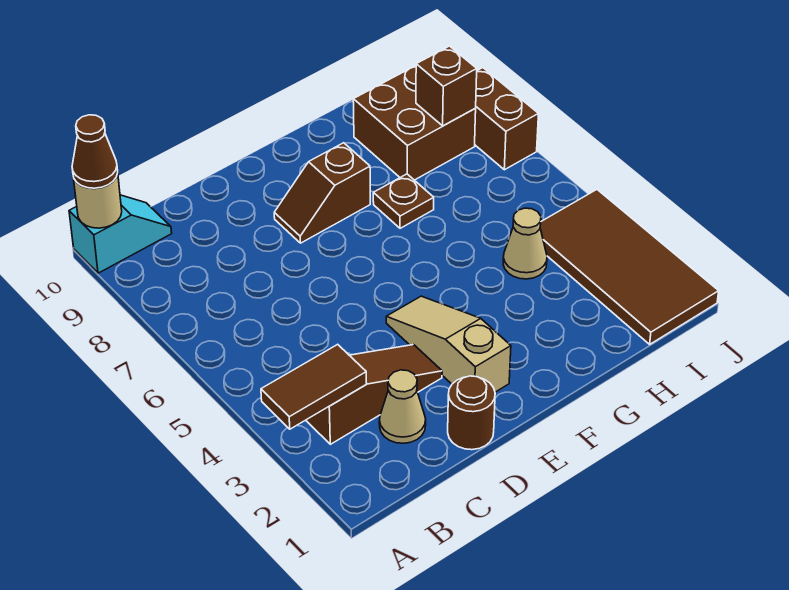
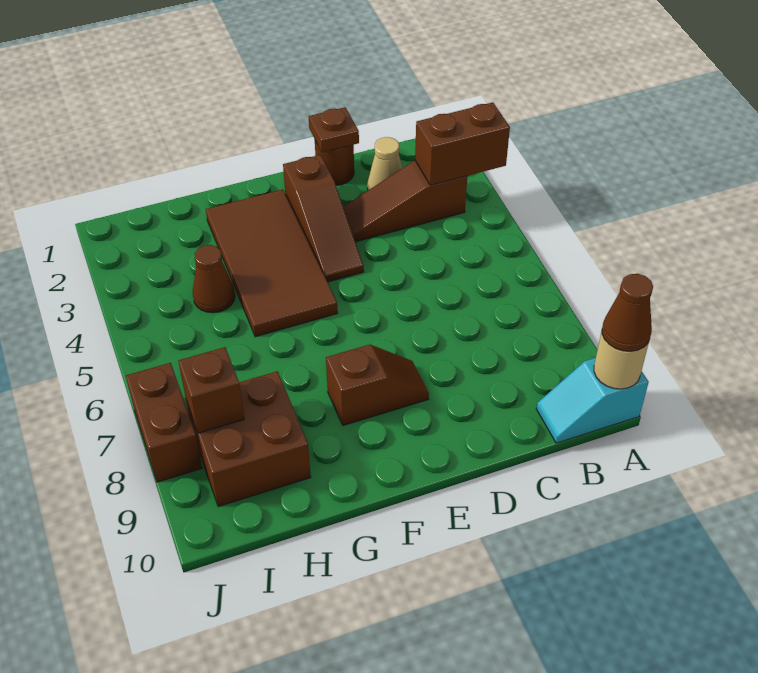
brown tile A3:B3 level 2 -> brown brick A3:B3 level 2
tan slope E2:E4 level 1 top 2 -> brown slope E2:E4 level 1 top 2
brown plate G7 level 1 -> brown plate D1 level 2
tan cone H4 level 1 -> brown cone H4 level 1
brown tile I1:J4 level 1 -> brown tile F2:G5 level 1

